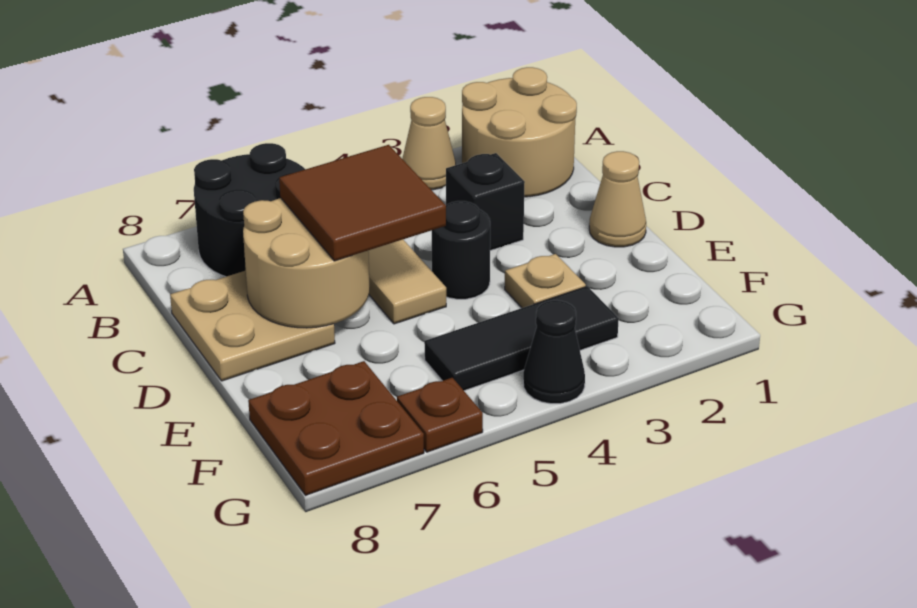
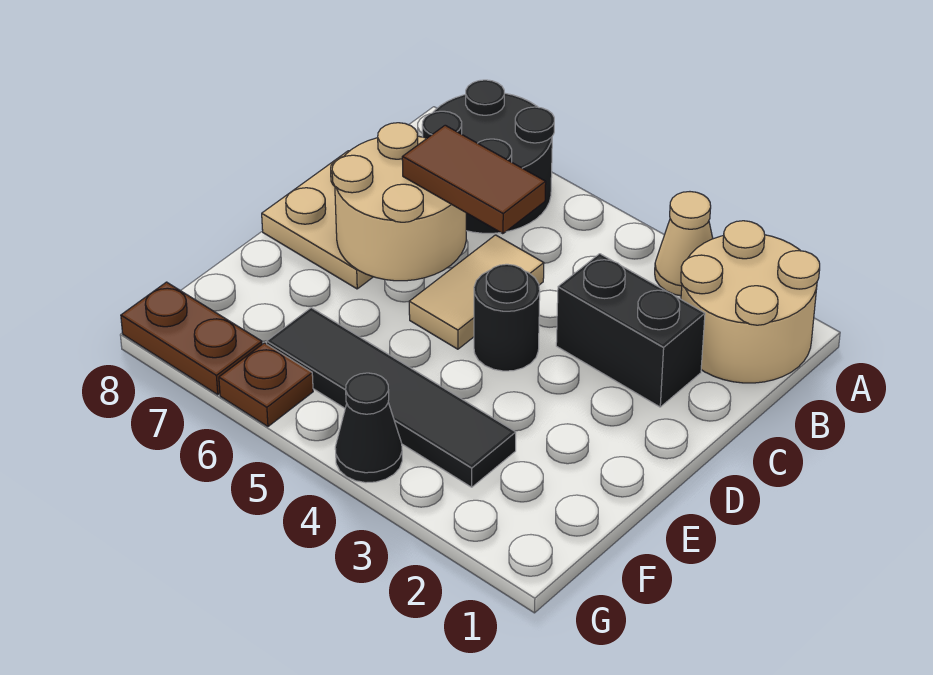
black brick C3 level 1 -> black brick C2:C3 level 1
brown tile C5:D6 level 3 -> brown tile C5:C6 level 3
tan cone D1 level 1 -> none
tan plate E3 level 1 -> none
black tile F3:F5 level 1 -> black tile F3:F6 level 1
brown plate F7:G8 level 1 -> brown plate G7:G8 level 1

